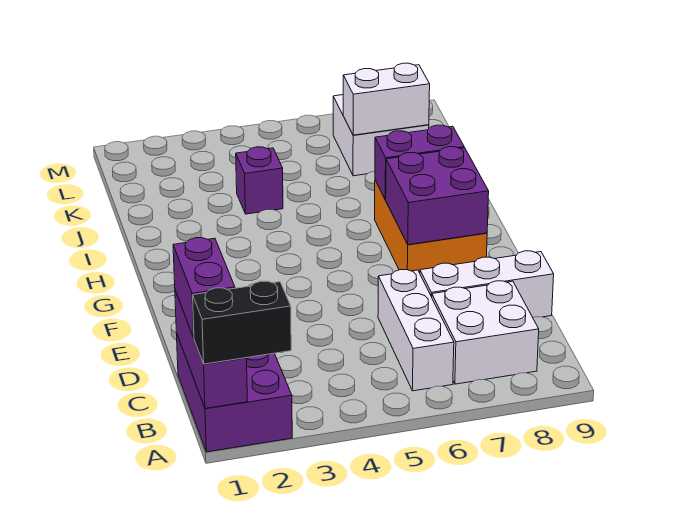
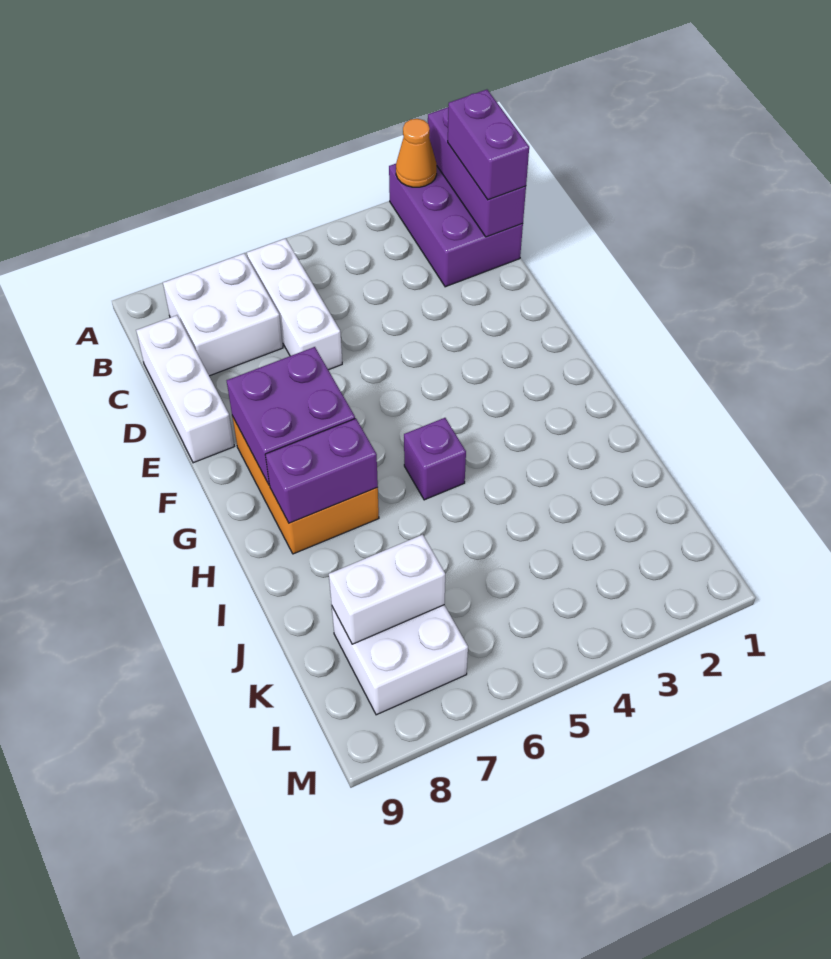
black brick A1:A2 level 3 -> none
none -> orange cone A2 level 2
white brick D7:D9 level 1 -> white brick C9:E9 level 1
purple brick J4 level 1 -> purple brick H5 level 1

